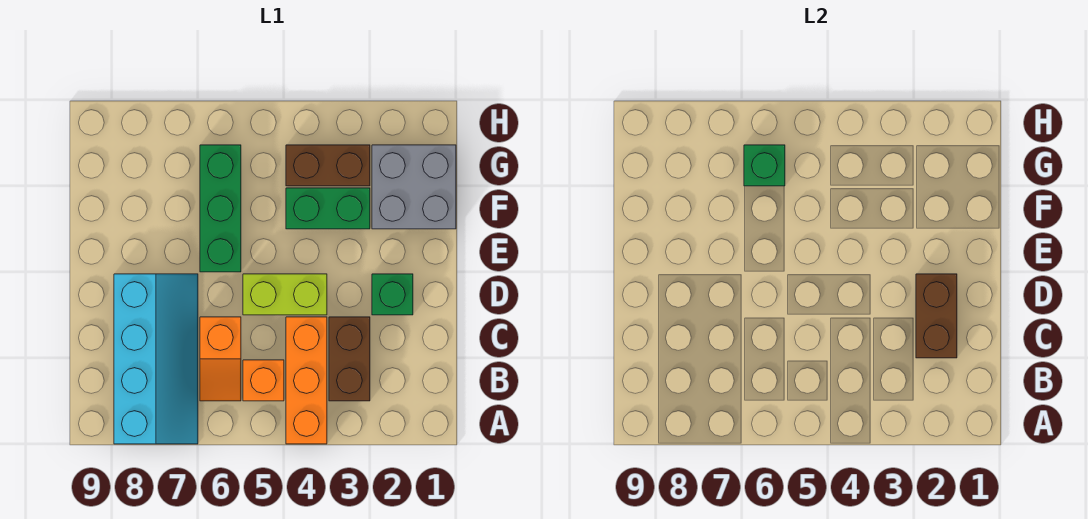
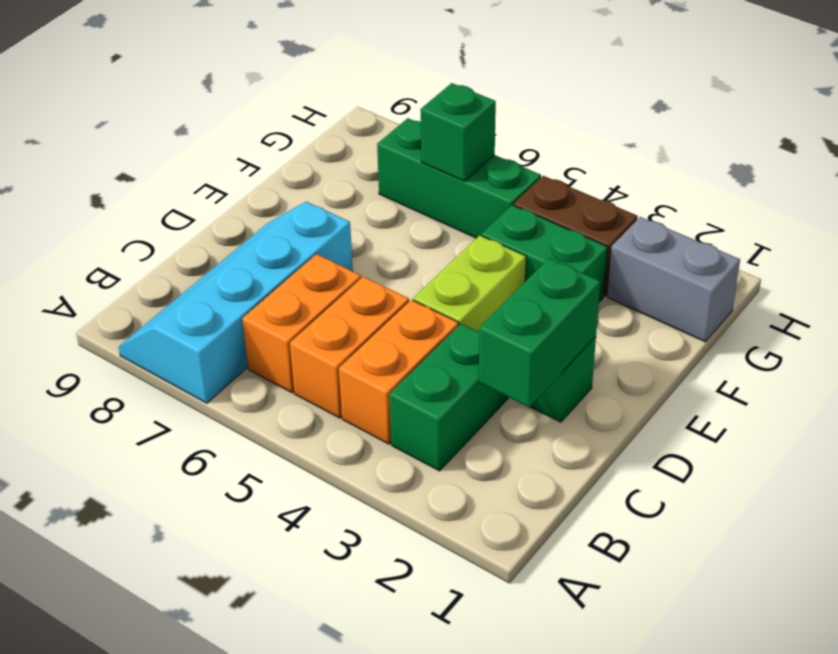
orange brick A4:C4 level 1 -> orange brick B4:C4 level 1
cyan slope A7:D8 level 1 top 8 -> cyan slope A7:D8 level 1 top 7
brown brick B3:C3 level 1 -> green brick B3:C3 level 1
orange brick B5 level 1 -> orange brick B5:C5 level 1
orange slope B6:C6 level 1 top C -> orange brick B6:C6 level 1
brown brick C2:D2 level 2 -> green brick C2:D2 level 2
lime brick D4:D5 level 1 -> lime brick D4:E4 level 1
green brick E6:G6 level 1 -> green brick G5:G7 level 1
grey brick F1:G2 level 1 -> grey brick G1:G2 level 1

